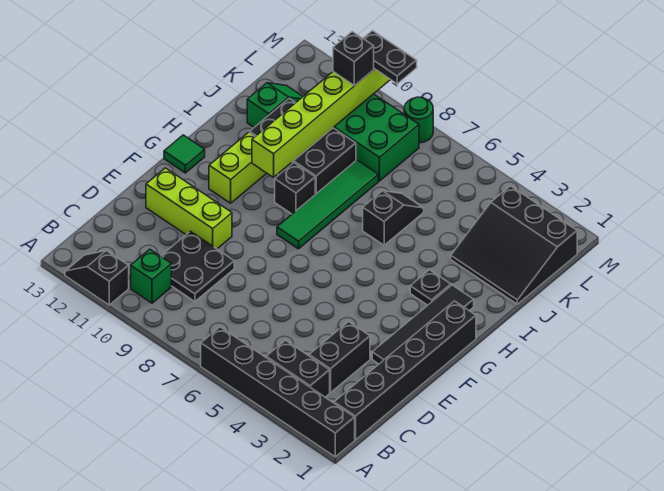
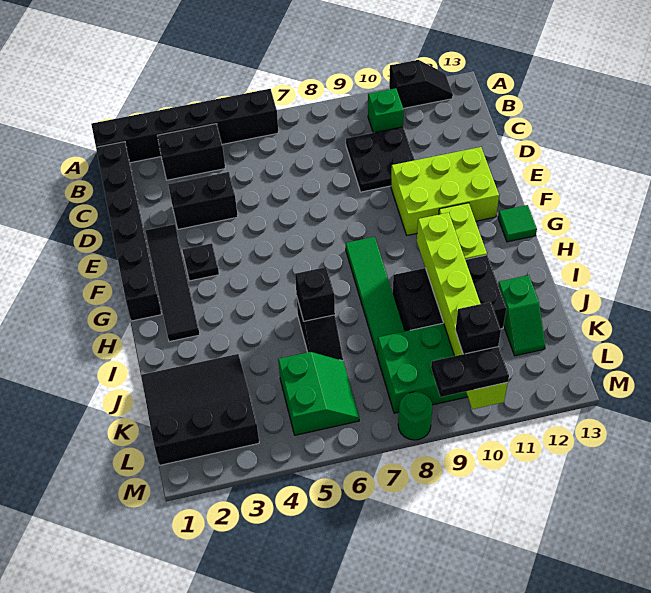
black brick C3:D3 level 1 -> black brick D3:D4 level 1
lime brick E10:E12 level 1 -> lime brick E10:F12 level 1
black plate H3 level 1 -> black plate F3 level 1
black brick H9 level 1 -> black brick I6 level 2
none -> green slope K5:L6 level 1 top 5

